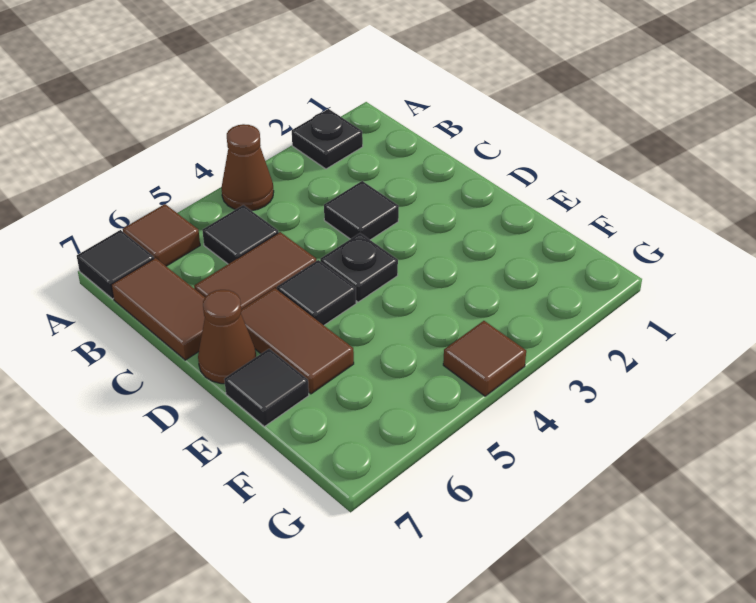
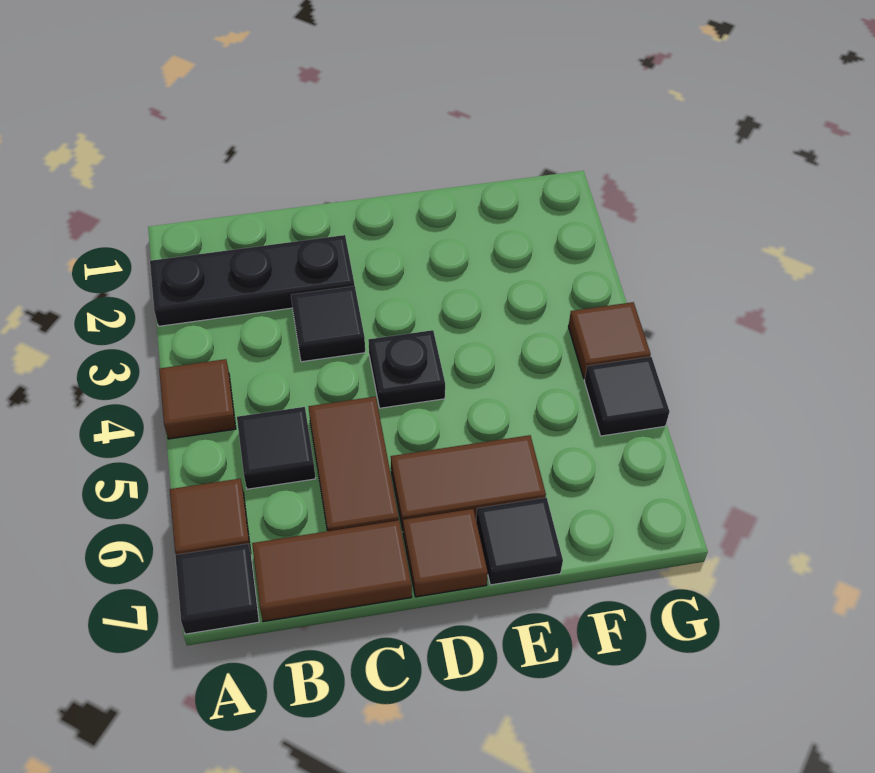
black plate A2 level 1 -> black plate A2:C2 level 1
brown cone A4 level 1 -> brown tile A4 level 1
black tile D5 level 1 -> black tile G5 level 1
brown cone D7 level 1 -> brown tile D7 level 1

